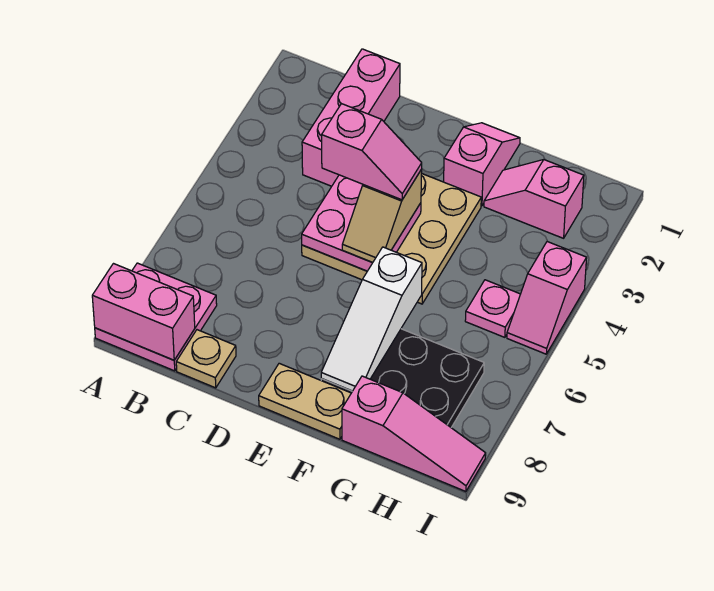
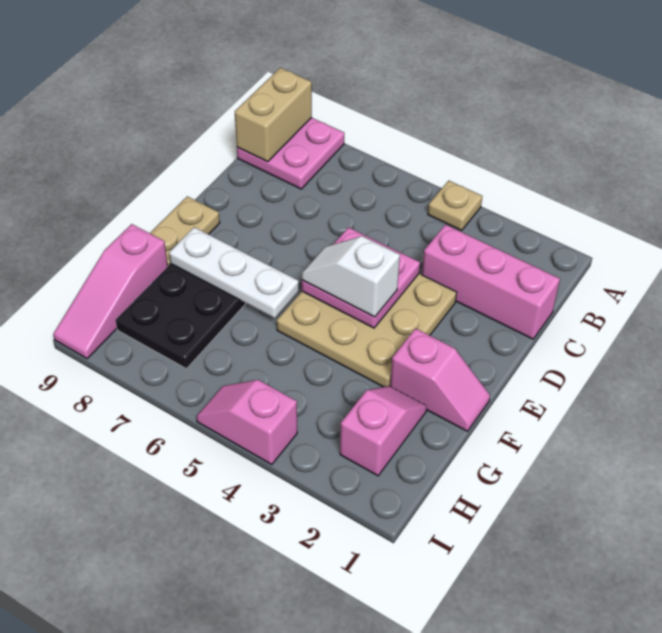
pink brick A9:B9 level 2 -> tan brick A9:B9 level 2
tan plate C9 level 1 -> tan plate A4 level 1
pink slope D4:E4 level 4 top D -> none
tan slope E4:E5 level 3 top 4 -> white slope E4:E5 level 3 top 4
white slope F6:F8 level 2 top 6 -> white plate F6:F8 level 2
pink plate H5 level 1 -> none

